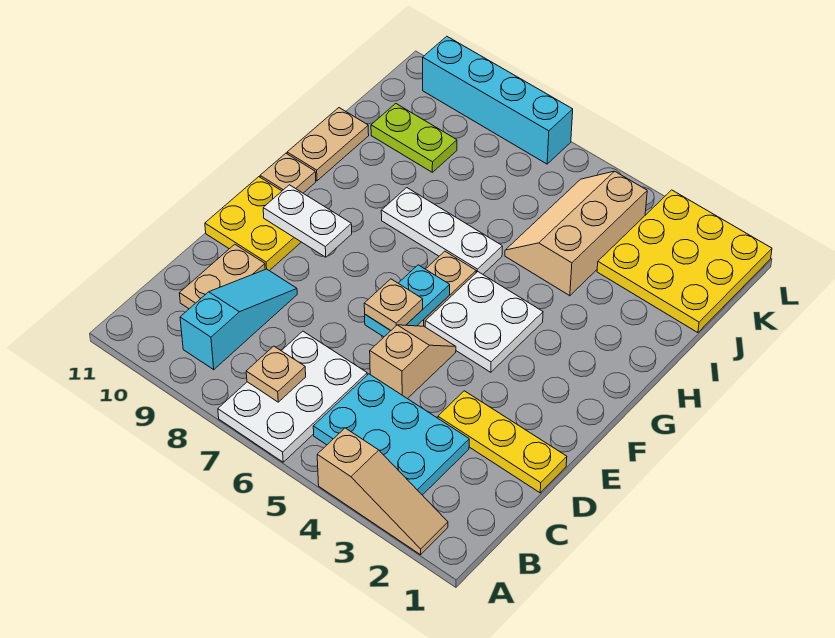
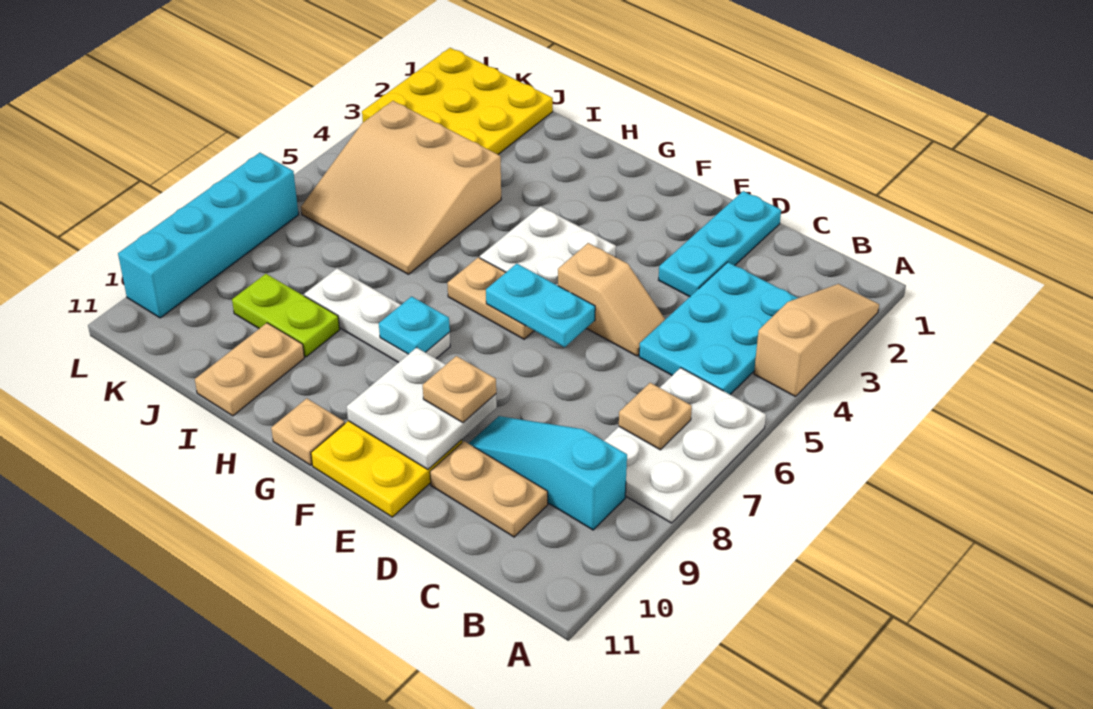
white plate A6:C7 level 1 -> white plate A6:B8 level 1
yellow plate D1:D3 level 1 -> cyan plate D1:D3 level 1
tan slope D5:E5 level 1 top D -> tan slope D5:E5 level 1 top E
tan plate E6 level 3 -> tan plate E9 level 3
white plate F9:F10 level 2 -> white plate E9:F10 level 2
none -> cyan plate G8 level 2
white plate H6:H8 level 1 -> white plate G8:I8 level 1
tan plate H11:I11 level 1 -> tan plate I10:I11 level 1
tan slope I4:K5 level 1 top 4 -> tan slope I4:K6 level 1 top 4
lime plate J9:J10 level 1 -> lime plate I9:J9 level 1

